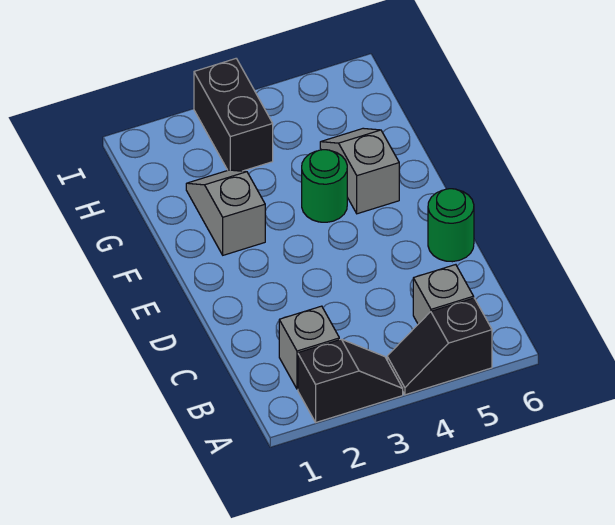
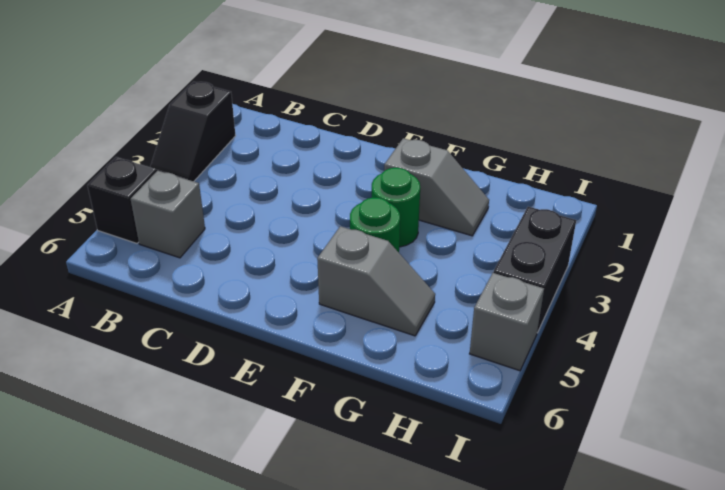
grey brick B2 level 1 -> grey brick I5 level 1
green round brick D6 level 1 -> green round brick F3 level 1
black brick H3:I3 level 1 -> black brick I3:I4 level 1

